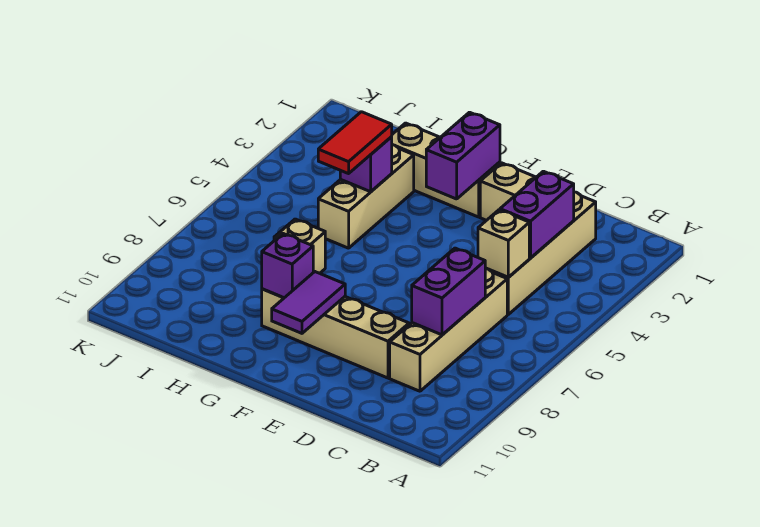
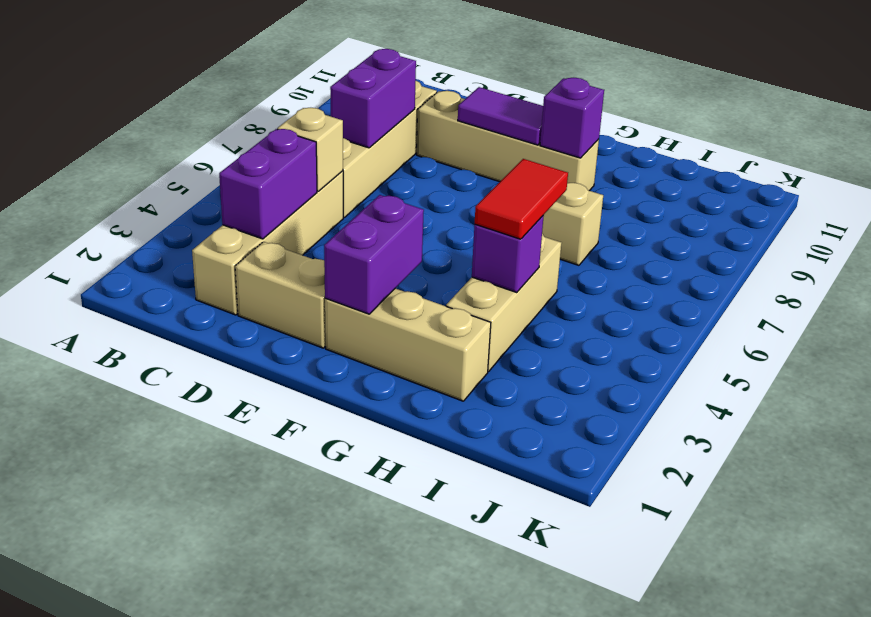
purple tile F9:F10 level 2 -> purple tile E9:F9 level 2

